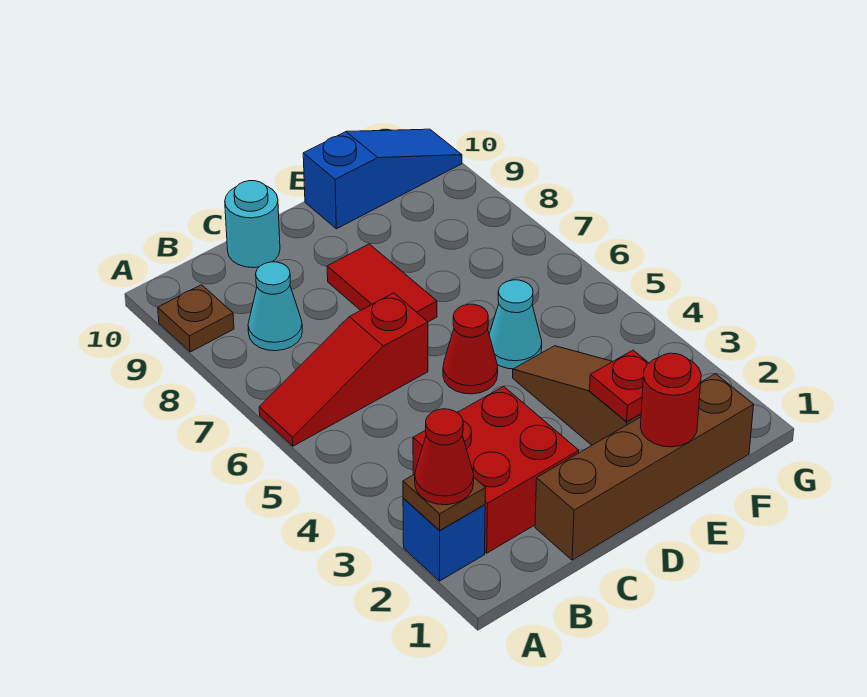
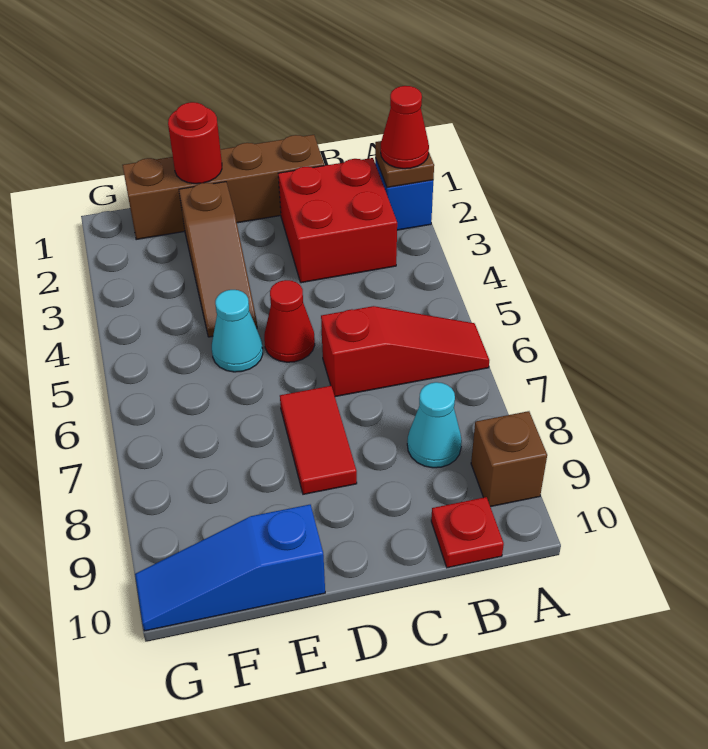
brown plate A9 level 1 -> brown brick A9 level 1
cyan round brick C10 level 1 -> none
red plate E2 level 2 -> red plate B10 level 1

